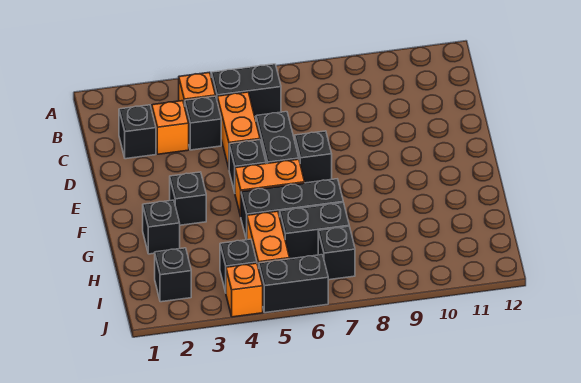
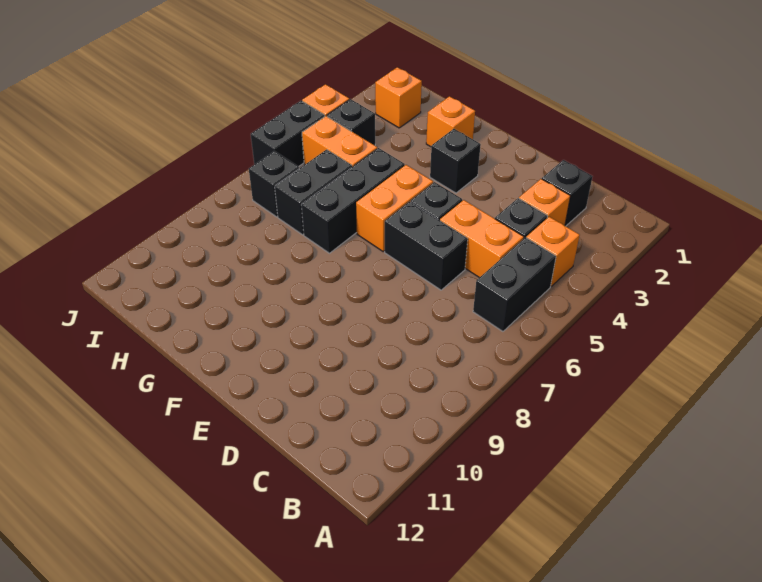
black brick E7 level 1 -> none
black brick G2 level 1 -> orange brick G2 level 1
black brick I2 level 1 -> orange brick I2 level 1

